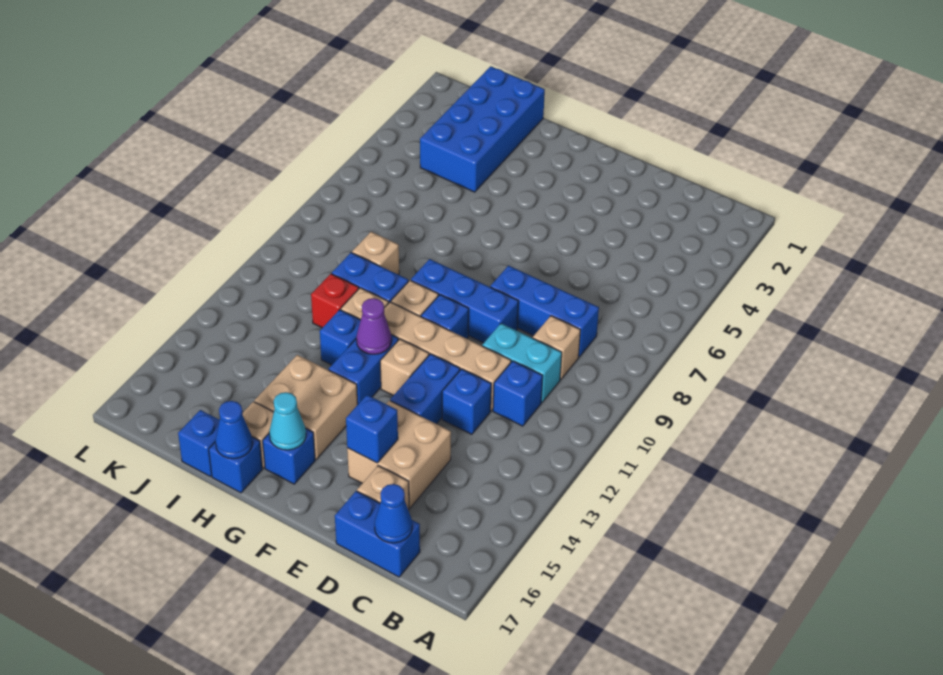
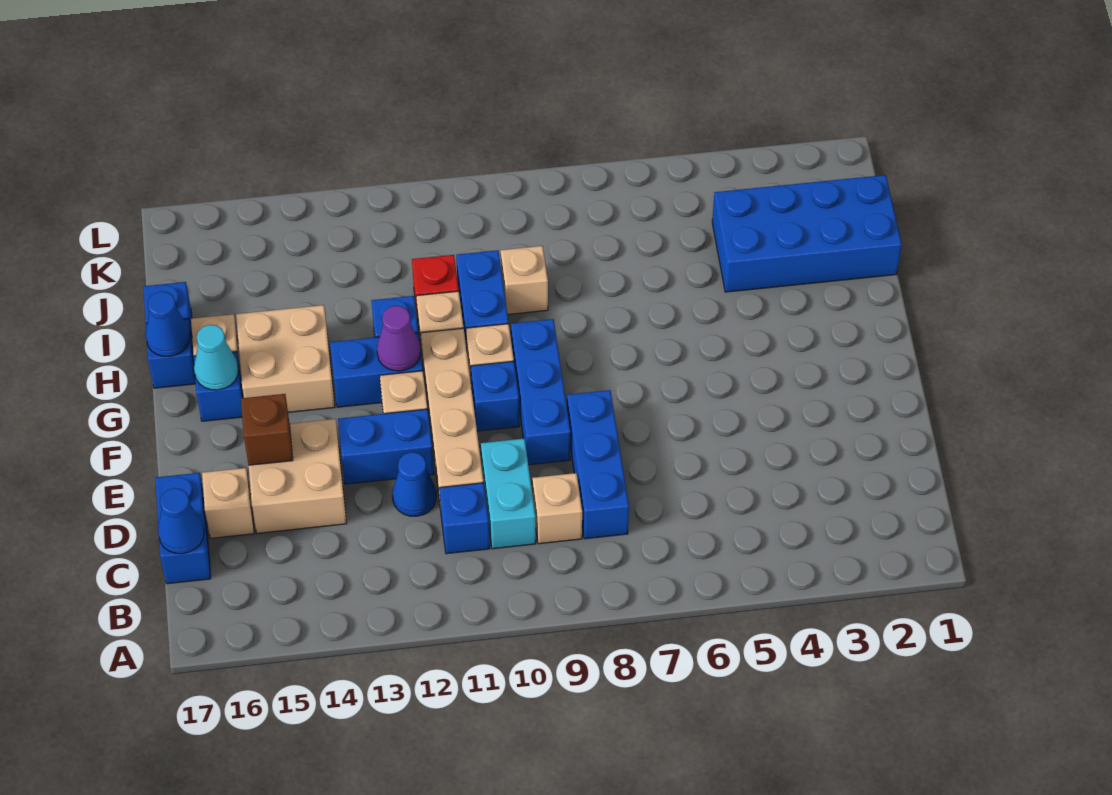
blue brick D12 level 1 -> blue cone D12 level 1
blue brick E15 level 2 -> brown brick E15 level 2

